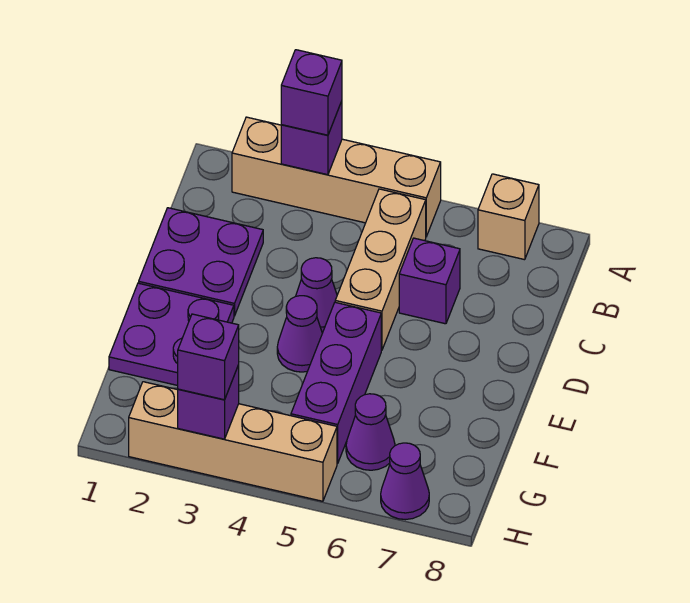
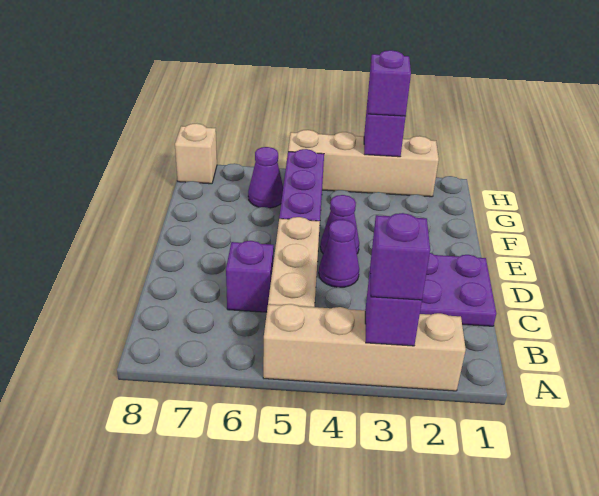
tan brick A7 level 1 -> tan brick H8 level 1
purple plate E1:F2 level 1 -> none
purple cone H7 level 1 -> none

